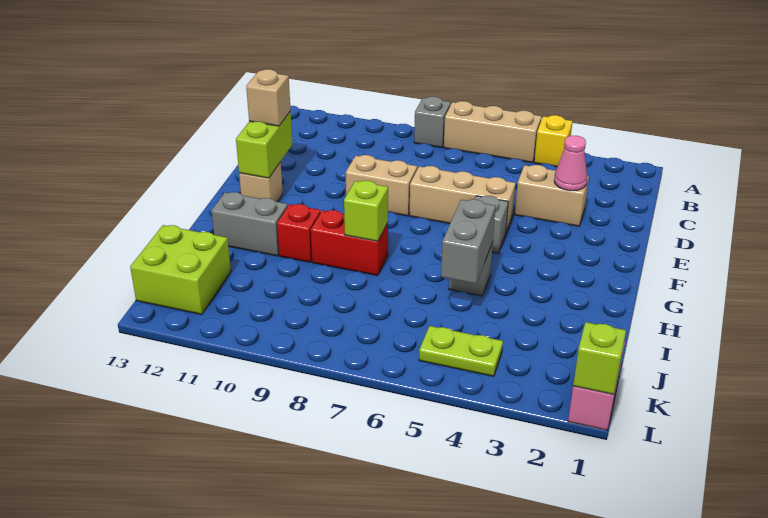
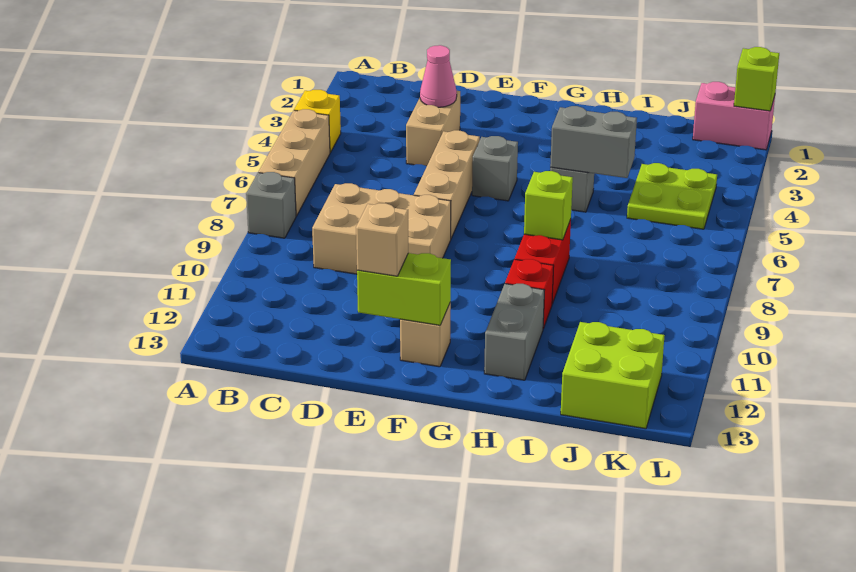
tan brick E8:E9 level 1 -> tan brick C8:E9 level 1
lime plate K4:K5 level 1 -> lime plate J4:K5 level 1

